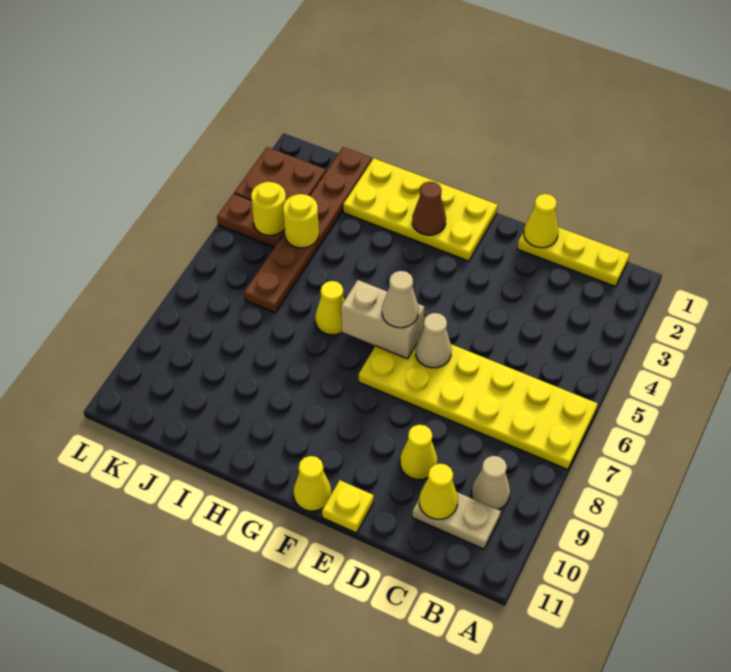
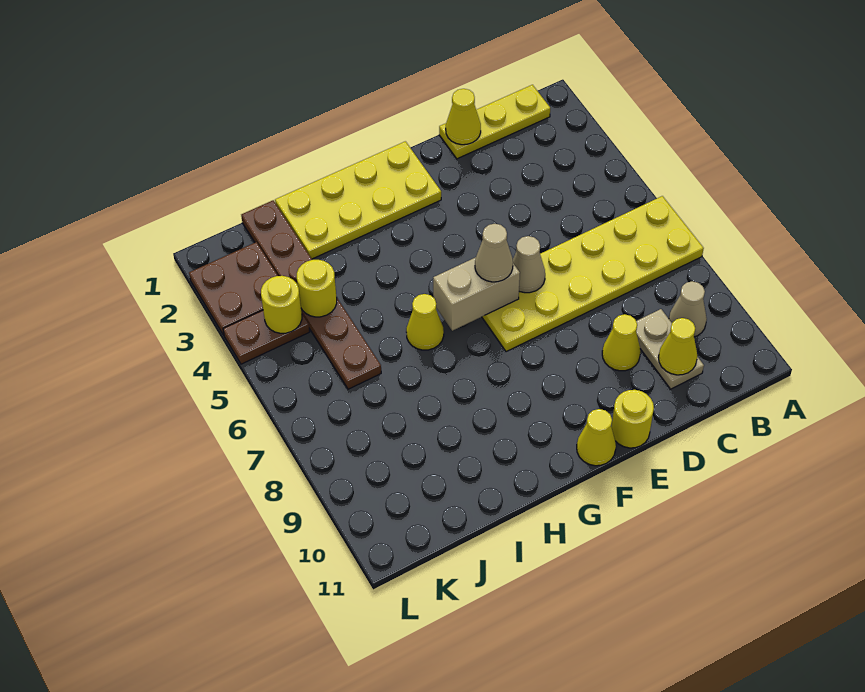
tan plate B10:C10 level 1 -> tan plate C9:C10 level 1
yellow plate E11 level 1 -> yellow round brick E11 level 1
brown cone G2 level 2 -> none

